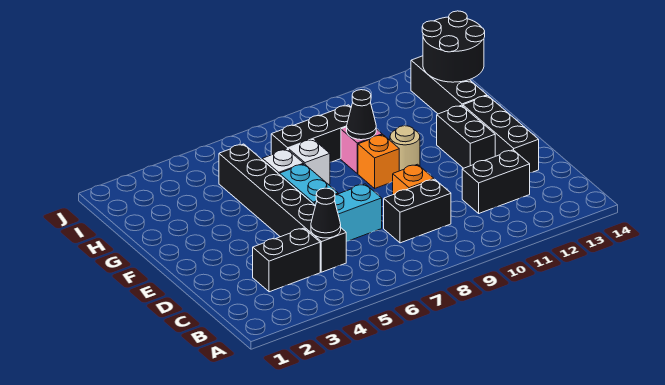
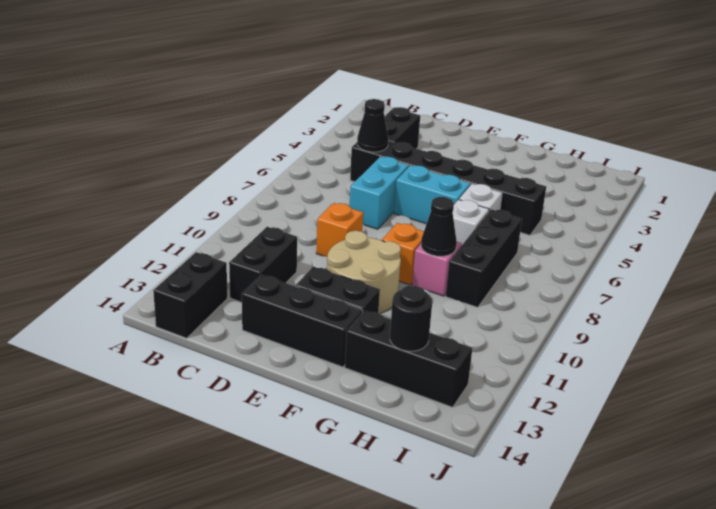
black brick C8:C9 level 1 -> black brick B13:B14 level 1
tan round brick F10 level 1 -> tan round brick E10:F11 level 1
black round brick H13:I14 level 2 -> black round brick H13 level 2

